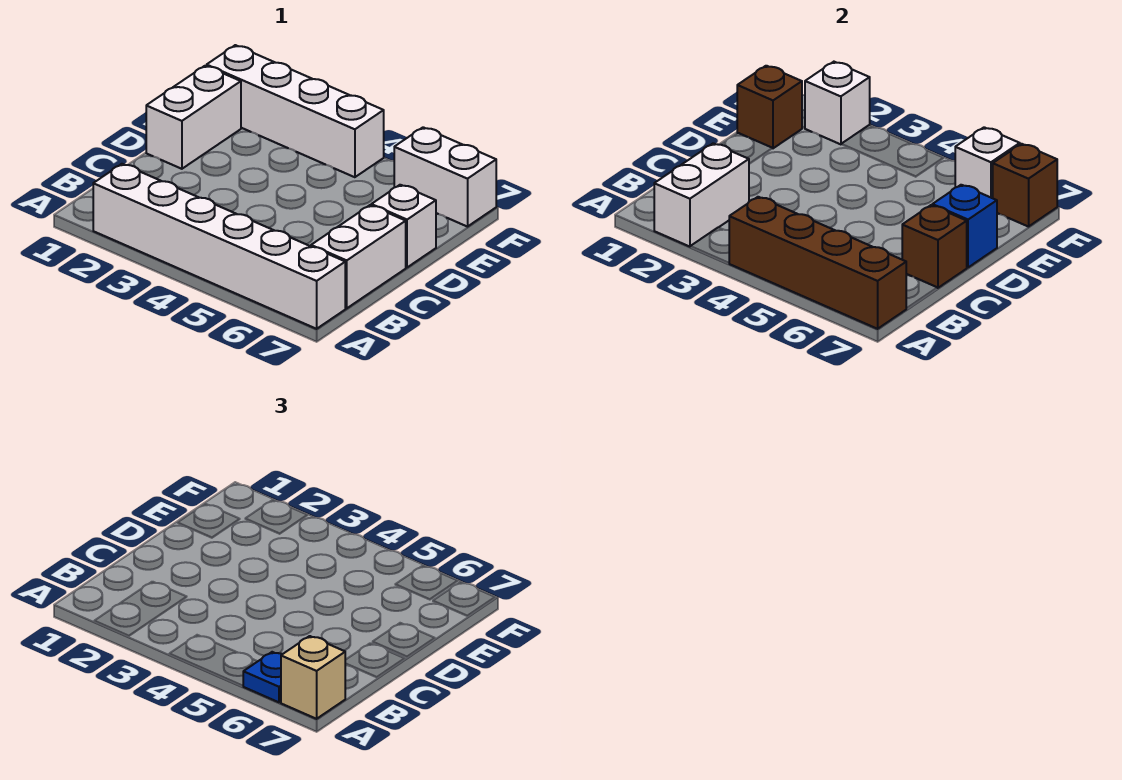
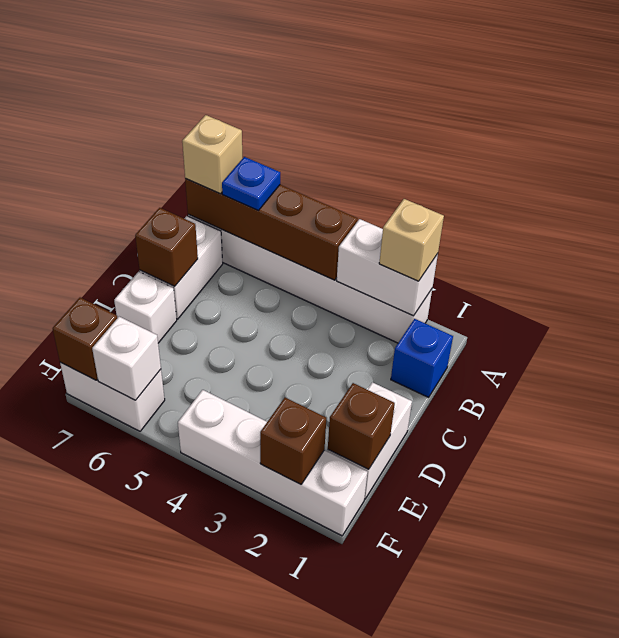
white brick A2:B2 level 2 -> white brick A2:A3 level 2
none -> tan brick A2 level 3
blue brick D7 level 2 -> blue brick B1 level 1
white brick F2 level 2 -> brown brick F2 level 2

